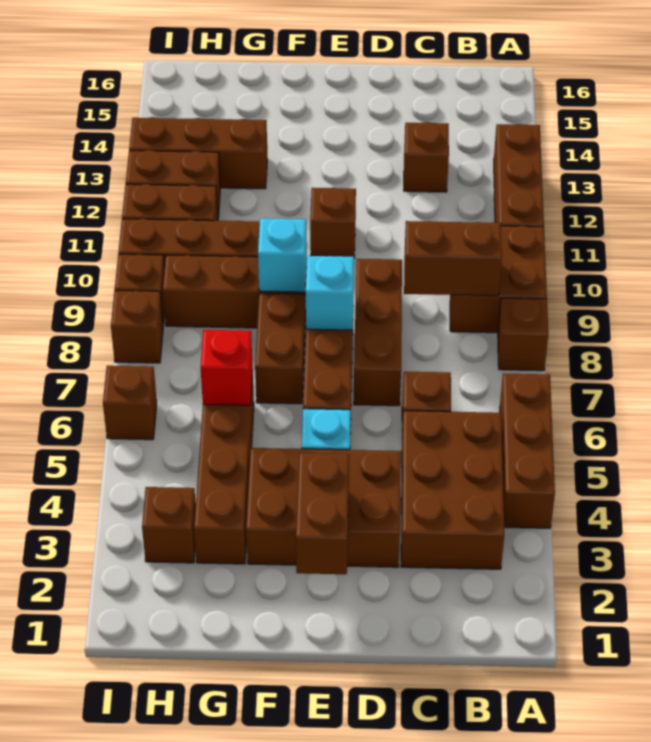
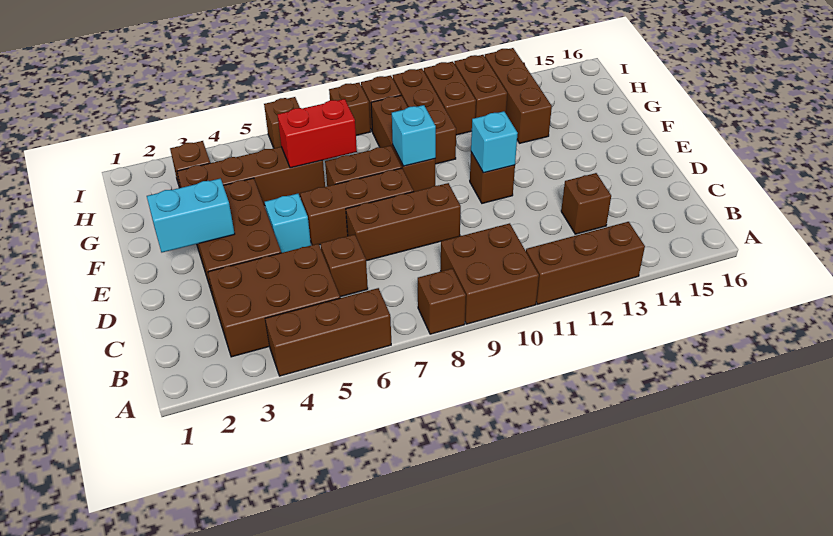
brown brick B9:C9 level 2 -> none
brown brick E2:E3 level 2 -> cyan brick E2:E3 level 2
cyan brick E8 level 2 -> cyan brick E11 level 2
red brick G6 level 2 -> red brick G6:G7 level 2

